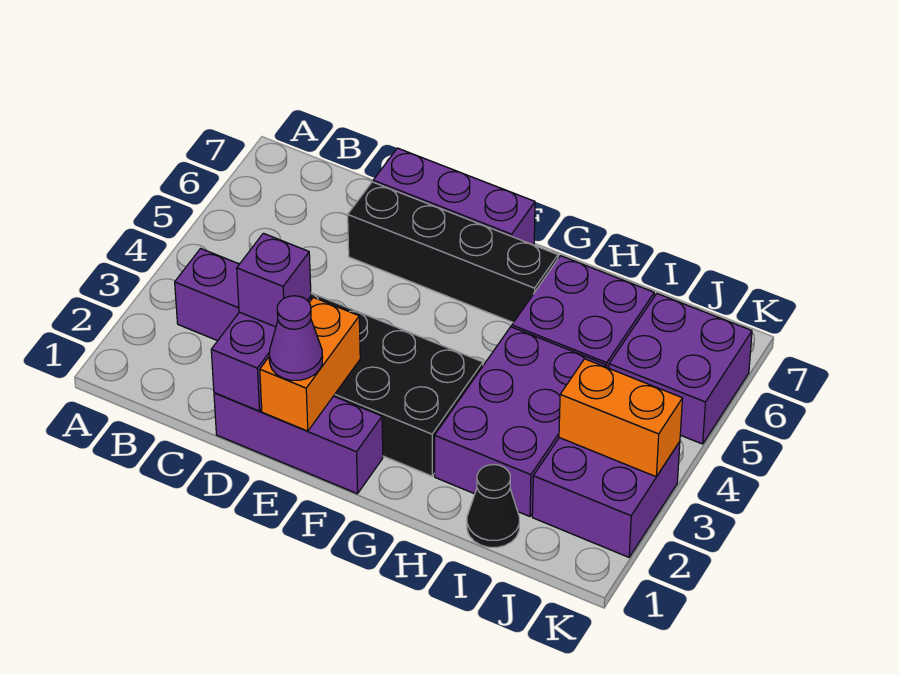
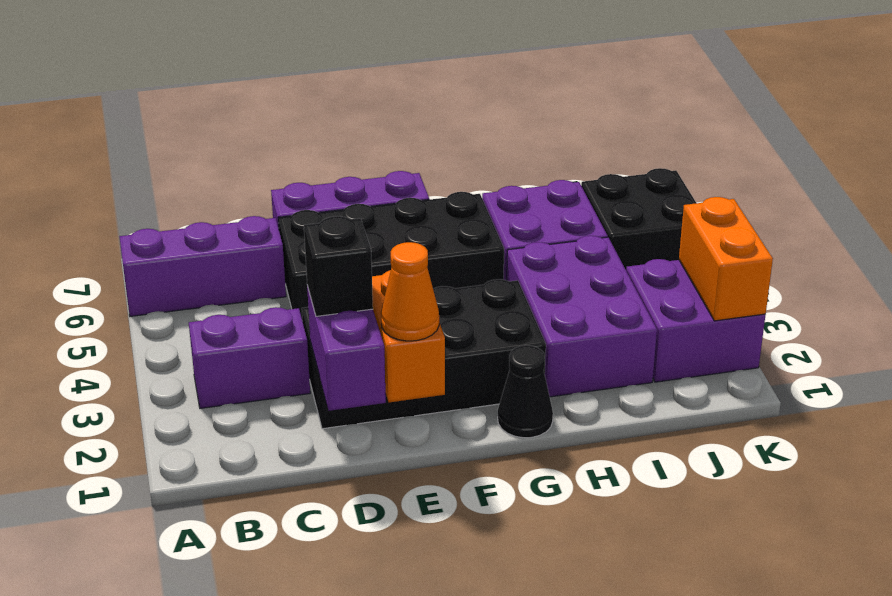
purple brick D1:F1 level 1 -> purple brick A6:C6 level 1
purple brick D2 level 3 -> black brick D2 level 3
black brick D6:G6 level 1 -> black brick D5:G6 level 1
purple cone E1 level 3 -> orange cone E1 level 3
black cone I1 level 1 -> black cone G1 level 1
orange brick J3:K3 level 2 -> orange brick K2:K3 level 2
purple brick J5:K6 level 1 -> black brick J5:K6 level 1

